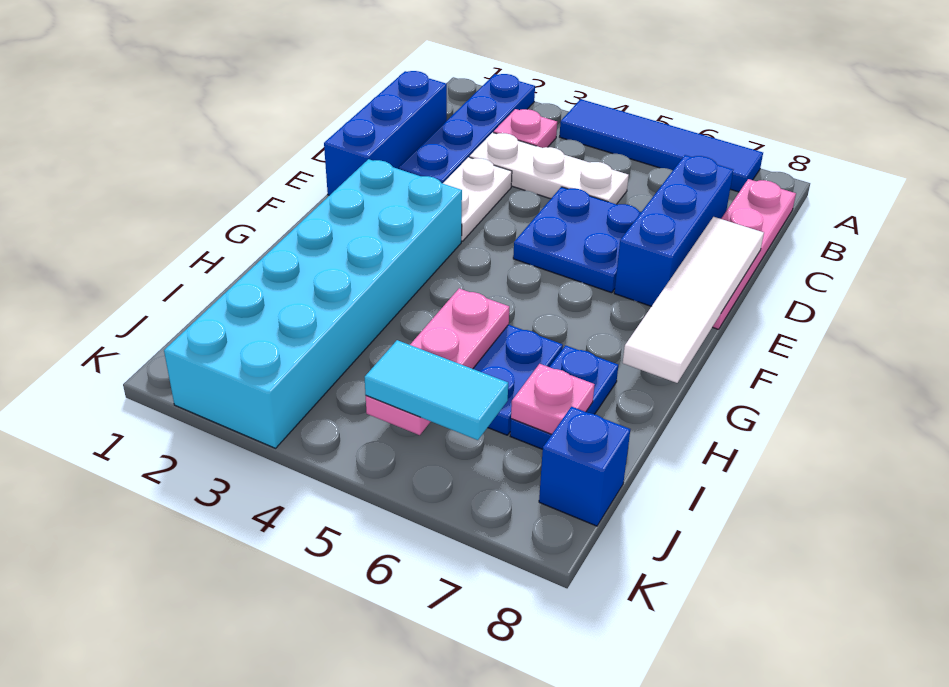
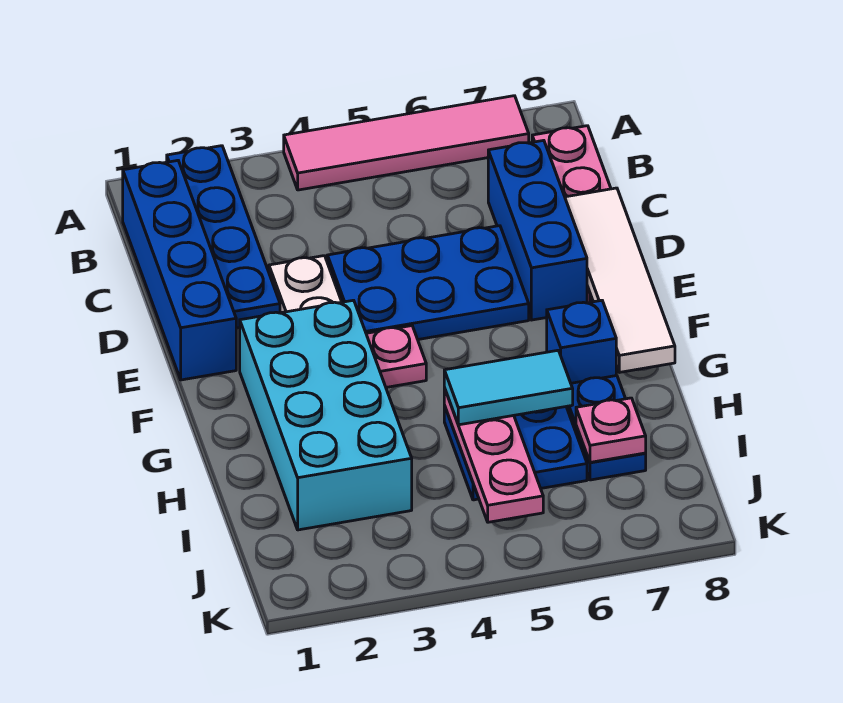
blue tile A4:A7 level 1 -> pink tile A4:A7 level 1
pink plate B3 level 1 -> pink plate F4 level 1
blue brick C1:E1 level 1 -> blue brick B1:E1 level 1
white plate C3:C5 level 1 -> none
blue plate D5:E6 level 1 -> blue plate D4:E6 level 1
cyan brick F2:K3 level 1 -> cyan brick F2:I3 level 1
cyan tile J5:J6 level 3 -> cyan tile H5:H6 level 3
blue brick J8 level 1 -> blue brick G7 level 1

